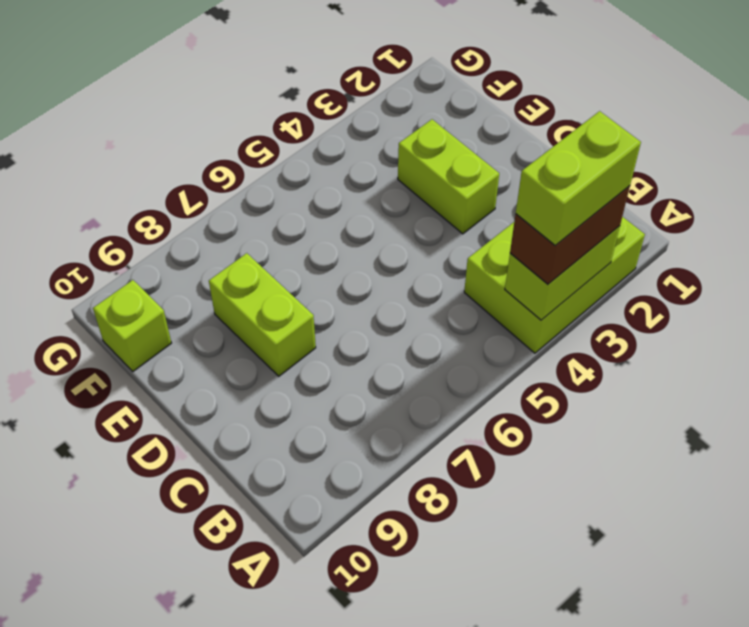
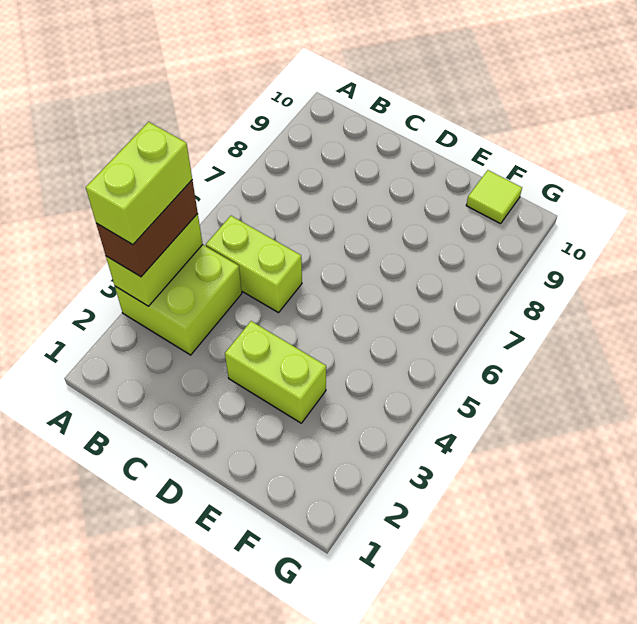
lime brick A2:B4 level 1 -> lime brick A3:B4 level 1
lime brick D8:E8 level 1 -> lime brick B5:C5 level 1
lime brick F10 level 1 -> lime tile F10 level 1

